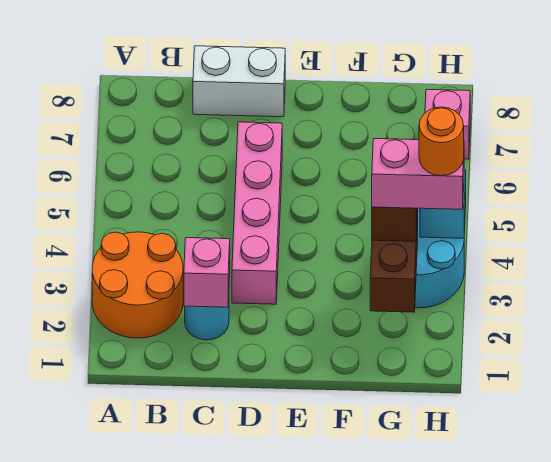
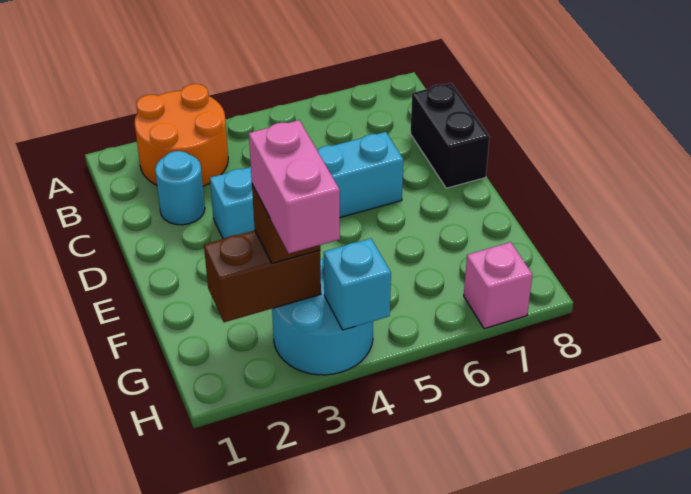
pink brick C2 level 2 -> none
white brick C8:D8 level 1 -> black brick C8:D8 level 1
pink brick D3:D6 level 1 -> cyan brick D3:D6 level 1
orange round brick H3 level 5 -> none

